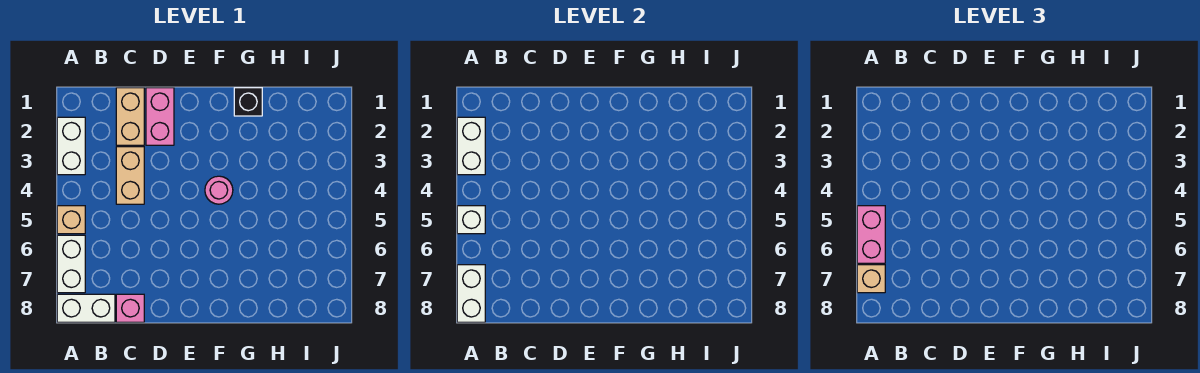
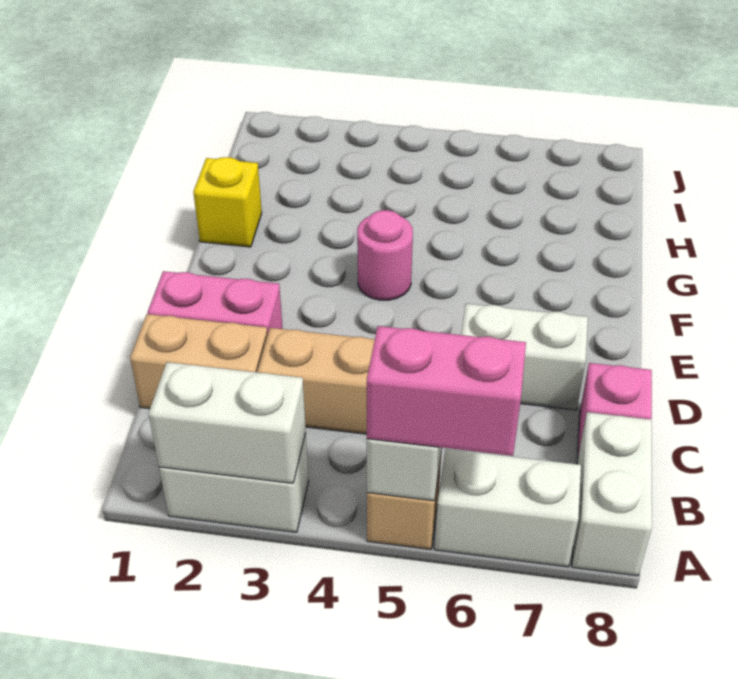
white brick A7:A8 level 2 -> white brick D6:D7 level 1
tan brick A7 level 3 -> none
black brick G1 level 1 -> yellow brick G1 level 1

